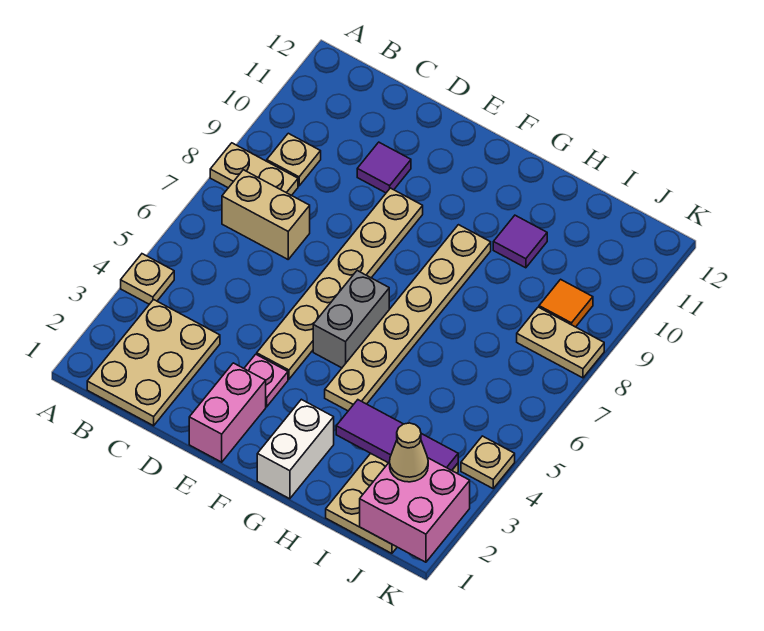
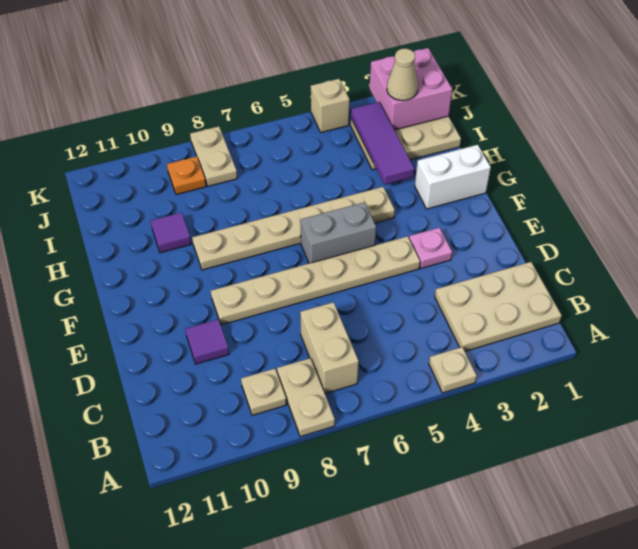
pink brick E1:E2 level 1 -> none
orange tile J9 level 1 -> orange plate J9 level 1
tan plate K4 level 1 -> tan brick K4 level 1

